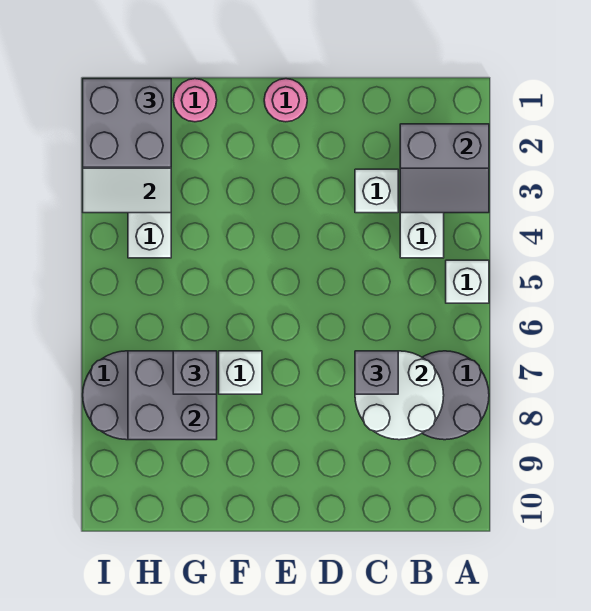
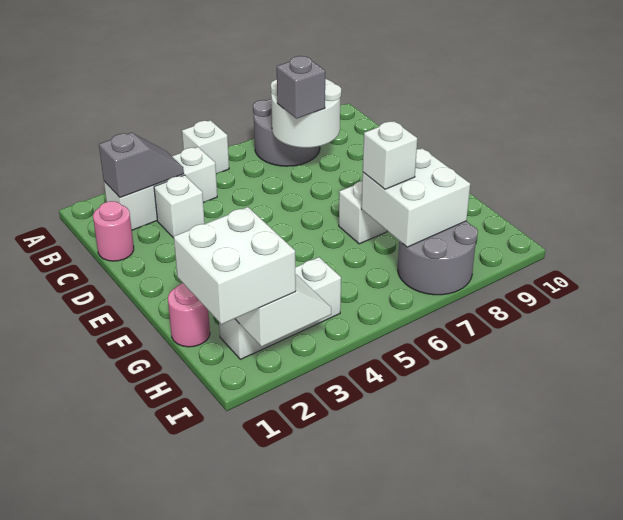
grey slope A2:B3 level 2 top 2 -> grey slope B2:B3 level 2 top 2
pink round brick E1 level 1 -> pink round brick C1 level 1
grey brick G7:H8 level 2 -> white brick G7:H8 level 2
grey brick G7 level 3 -> white brick G7 level 3
grey brick H1:I2 level 3 -> white brick H1:I2 level 3

